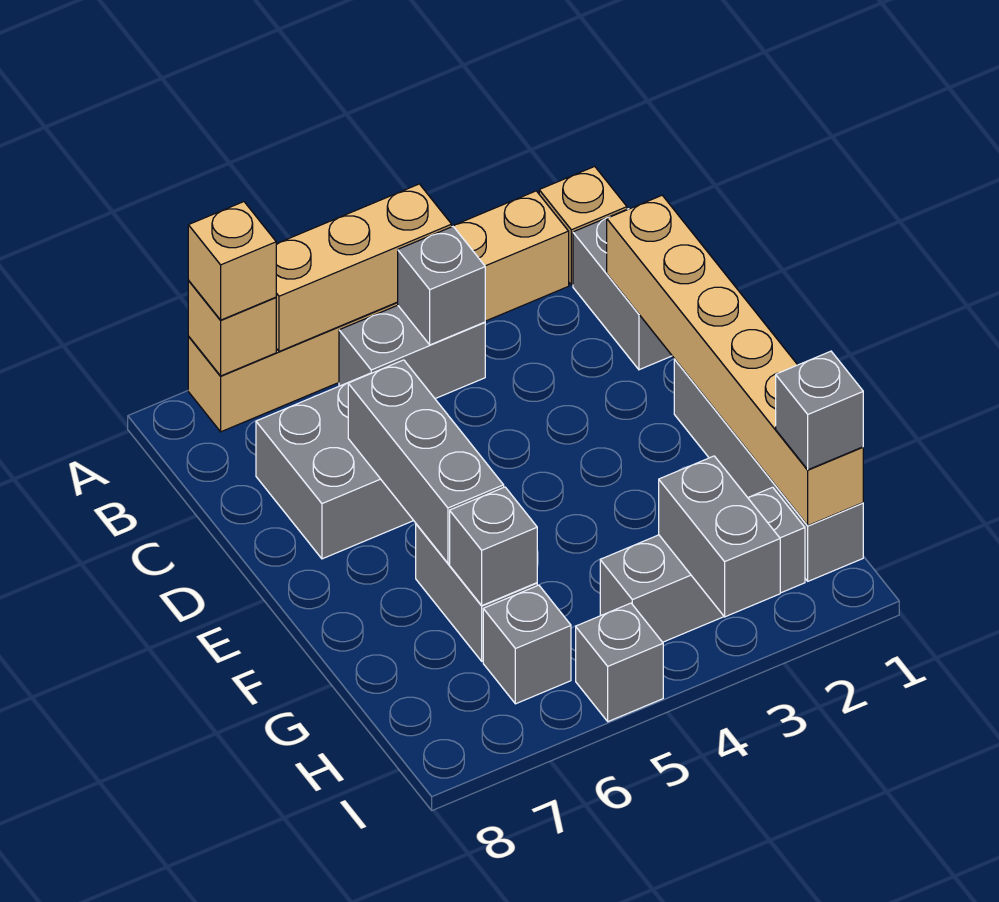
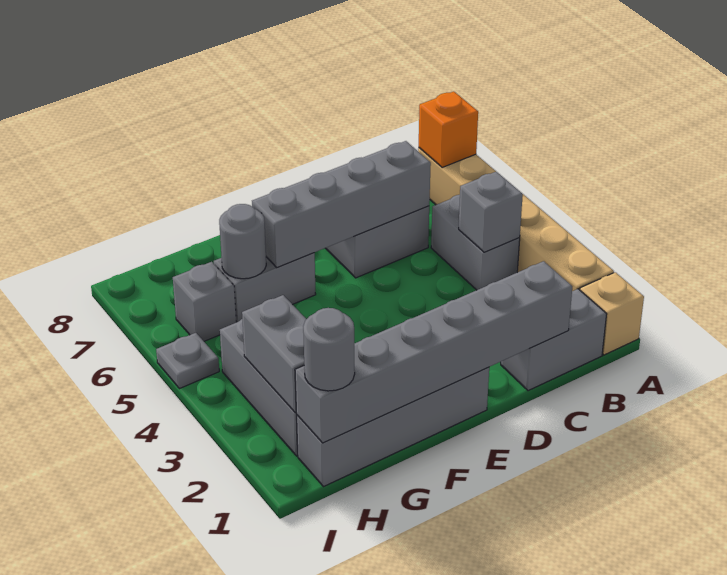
tan brick A4:A6 level 2 -> none
tan brick A7 level 2 -> orange brick A7 level 2
tan brick A7 level 3 -> none
tan brick C1:H1 level 2 -> grey brick C1:H1 level 2
grey brick D6:F6 level 2 -> grey brick C6:F6 level 2
grey brick G6 level 2 -> grey round brick G6 level 2
grey brick H1 level 3 -> grey round brick H1 level 3
grey brick H3:I3 level 2 -> grey brick H2:H3 level 2
grey brick I5 level 1 -> grey plate I5 level 1

